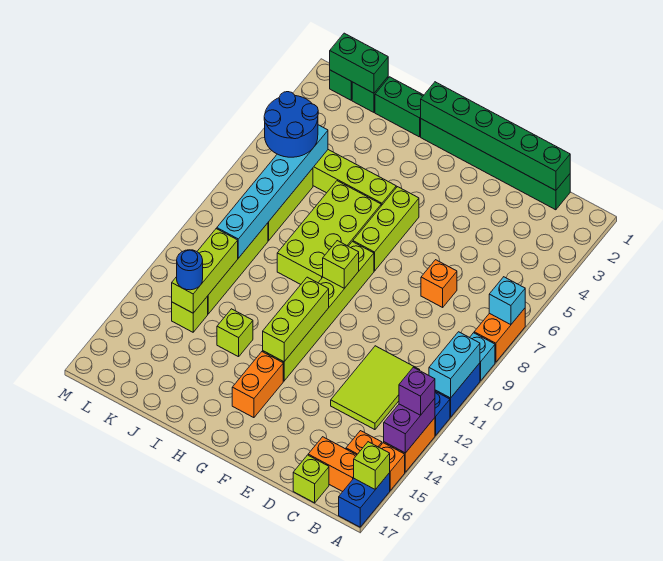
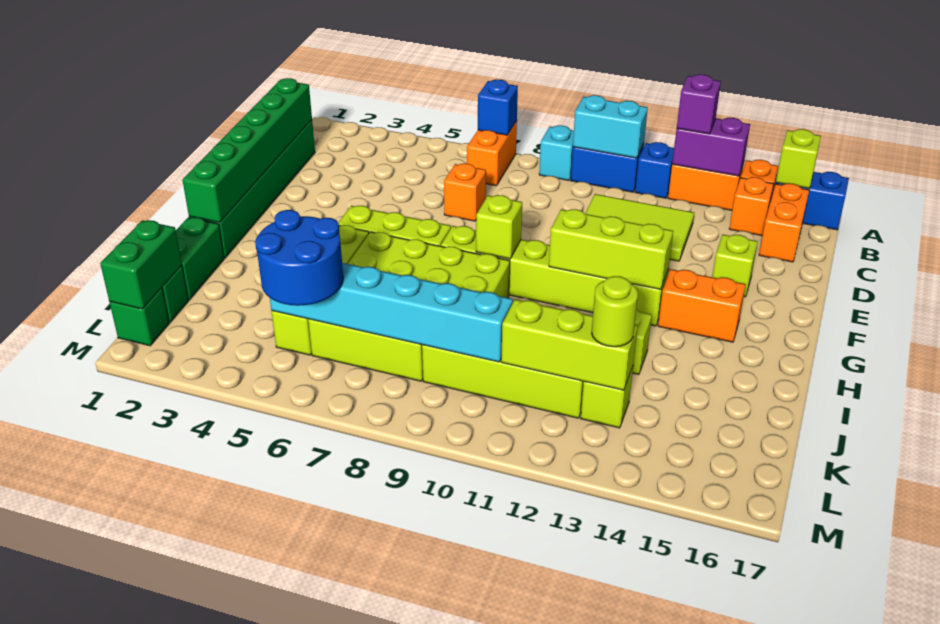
orange brick A7:A8 level 1 -> orange brick A7:B7 level 1
cyan brick A7 level 2 -> blue brick A7 level 2
lime brick C17 level 1 -> lime brick E15 level 1
blue round brick K13 level 3 -> lime round brick K13 level 3

